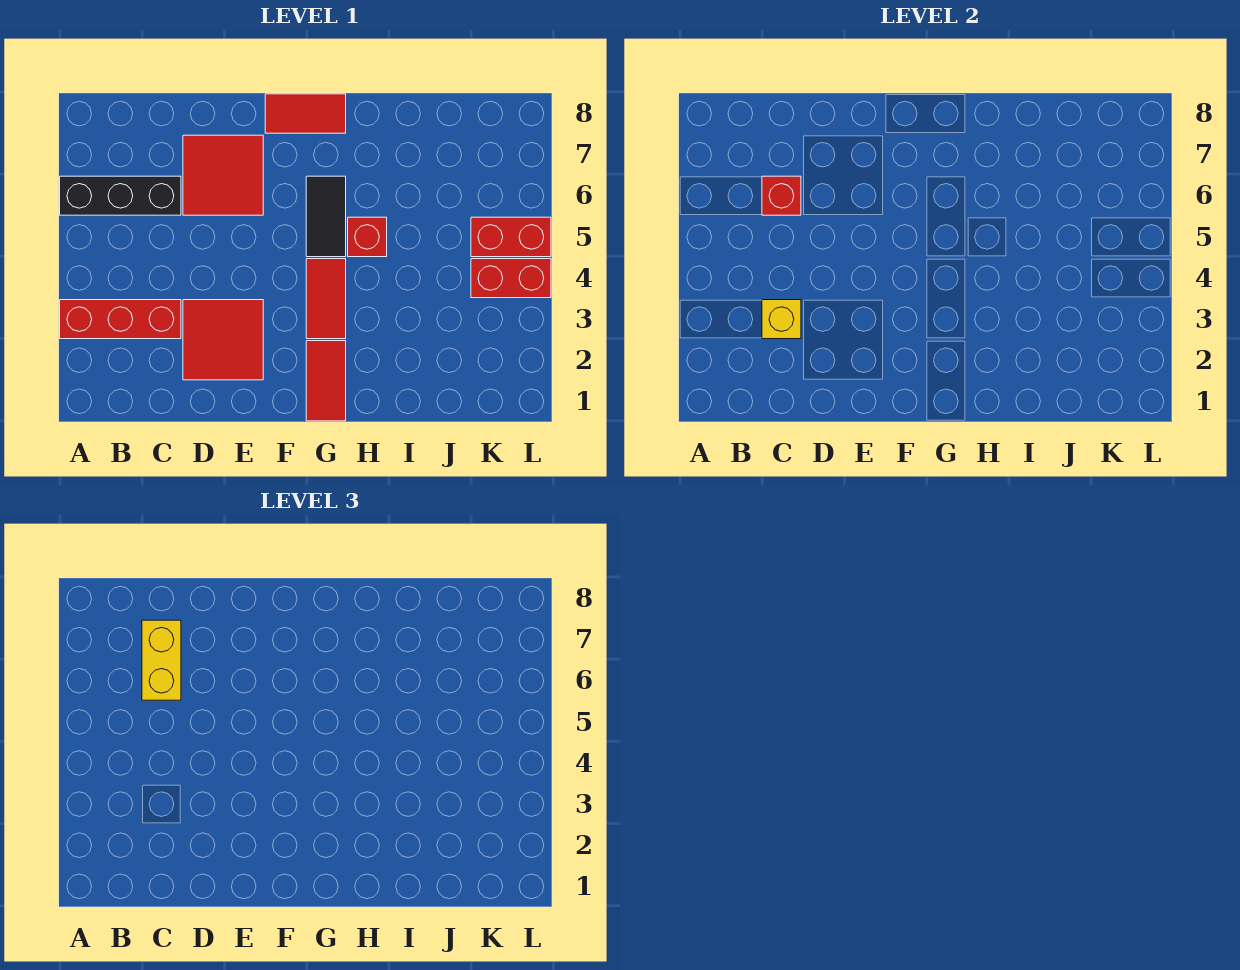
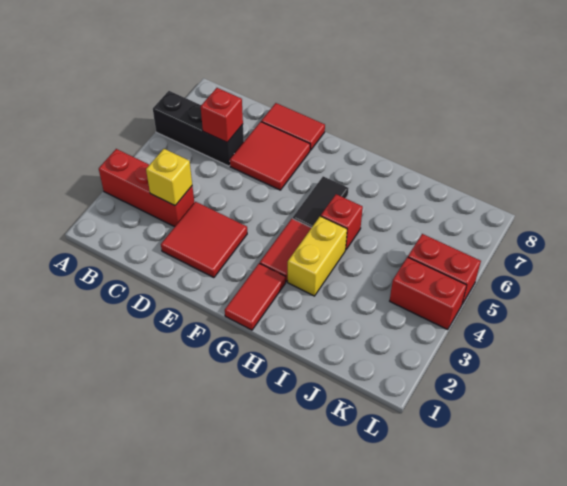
yellow brick C6:C7 level 3 -> yellow brick H3:H4 level 1
red tile F8:G8 level 1 -> red tile D8:E8 level 1

